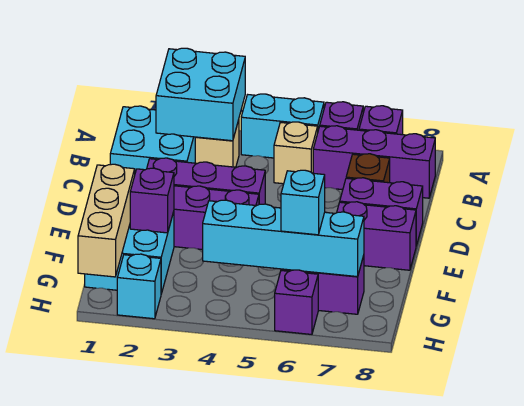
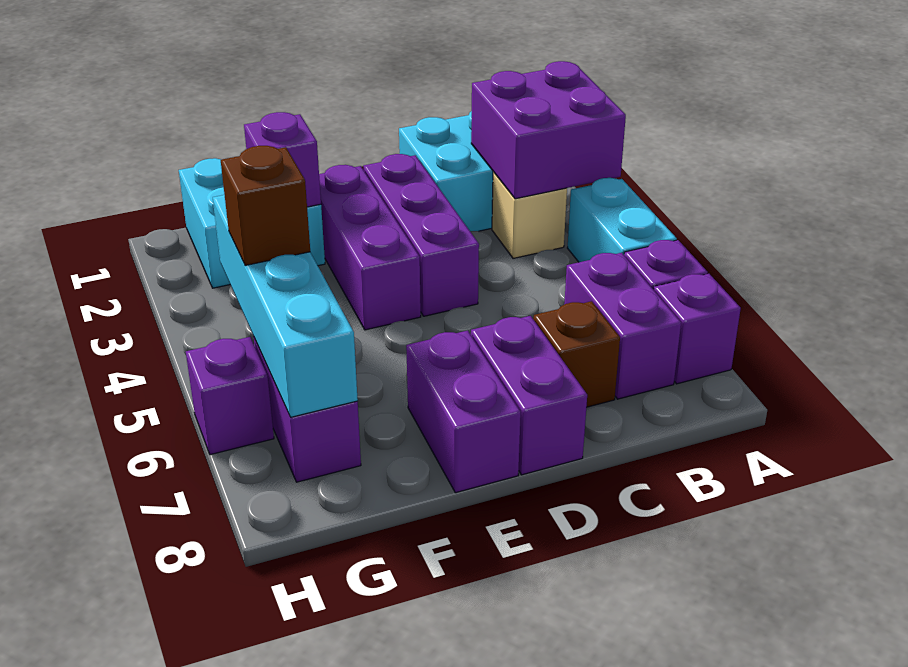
cyan brick A2:B3 level 2 -> purple brick A2:B3 level 2
tan brick B5 level 1 -> none
purple brick B6:B8 level 1 -> purple brick B6:B7 level 1
tan brick F1:H1 level 2 -> none
none -> brown brick G5 level 3
cyan brick G6 level 3 -> none
cyan brick H2 level 1 -> none

